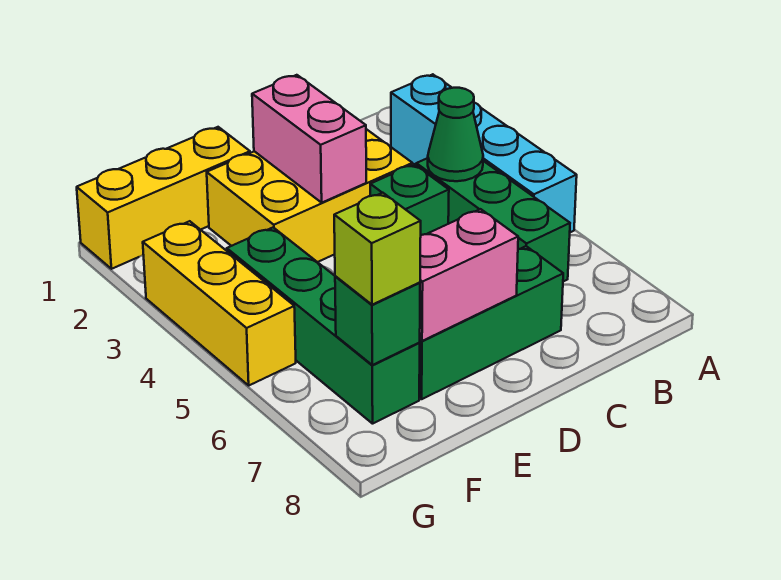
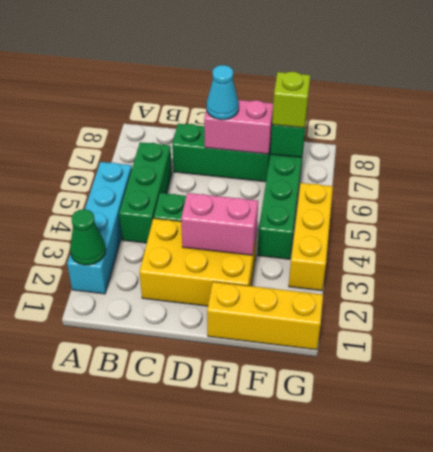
green cone B4 level 2 -> green cone A2 level 2
pink brick D2:D3 level 2 -> pink brick D3:E3 level 2
none -> cyan cone D7 level 3

